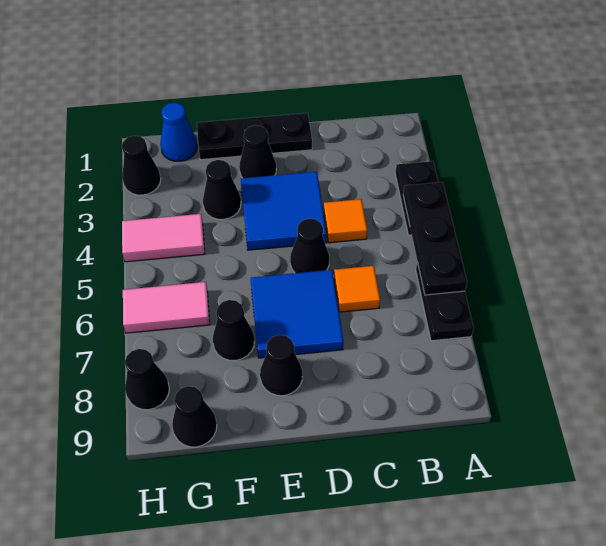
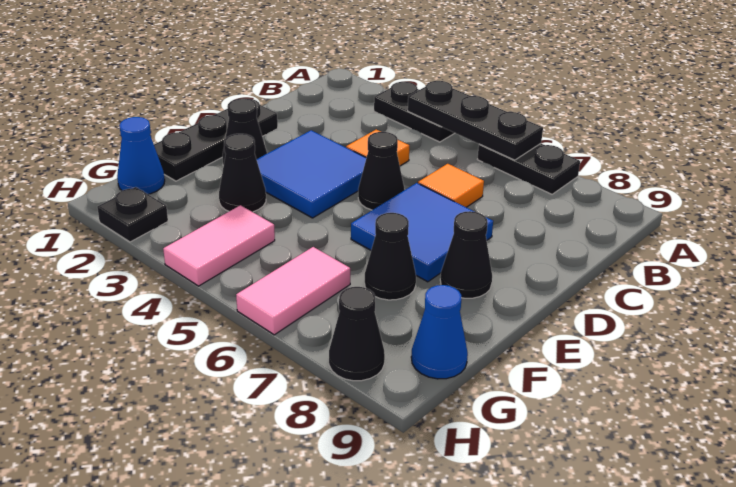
black cone G9 level 1 -> blue cone G9 level 1
black cone H2 level 1 -> black plate H2 level 1

